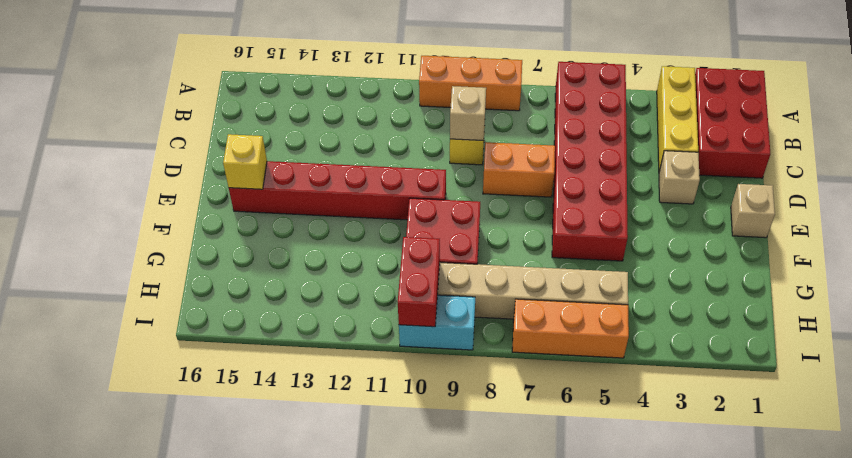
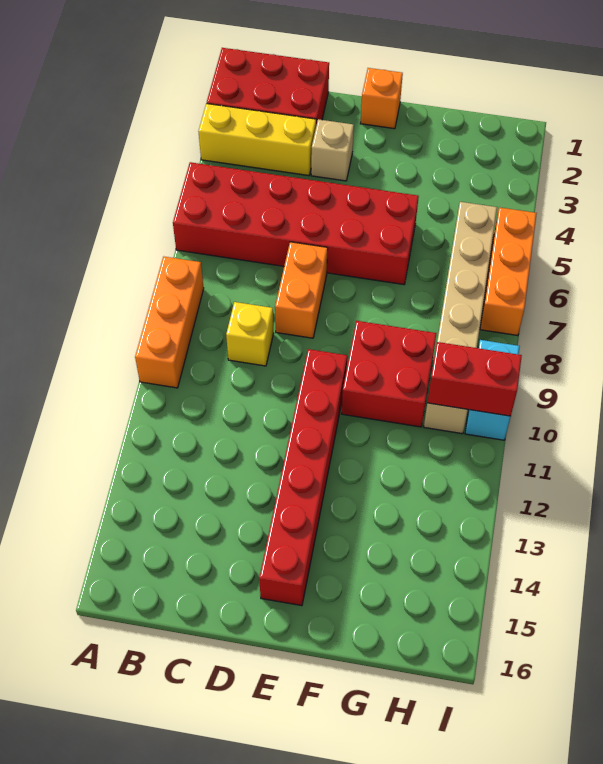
tan brick C9 level 2 -> none
tan brick E1 level 1 -> orange brick E1 level 1
yellow brick E15 level 2 -> none

